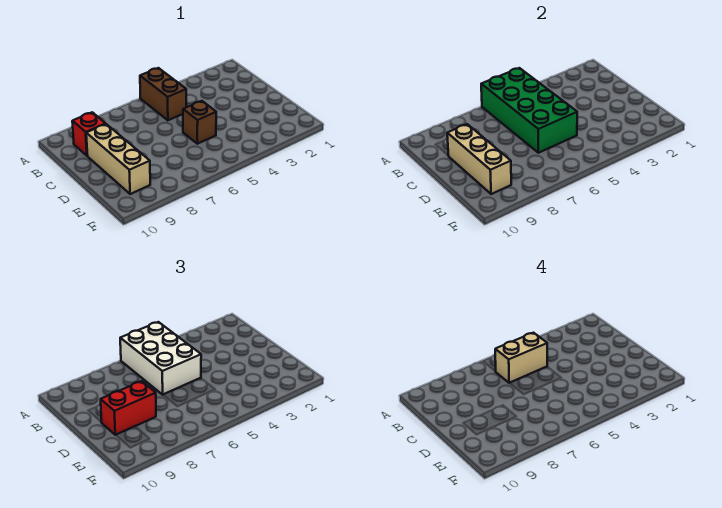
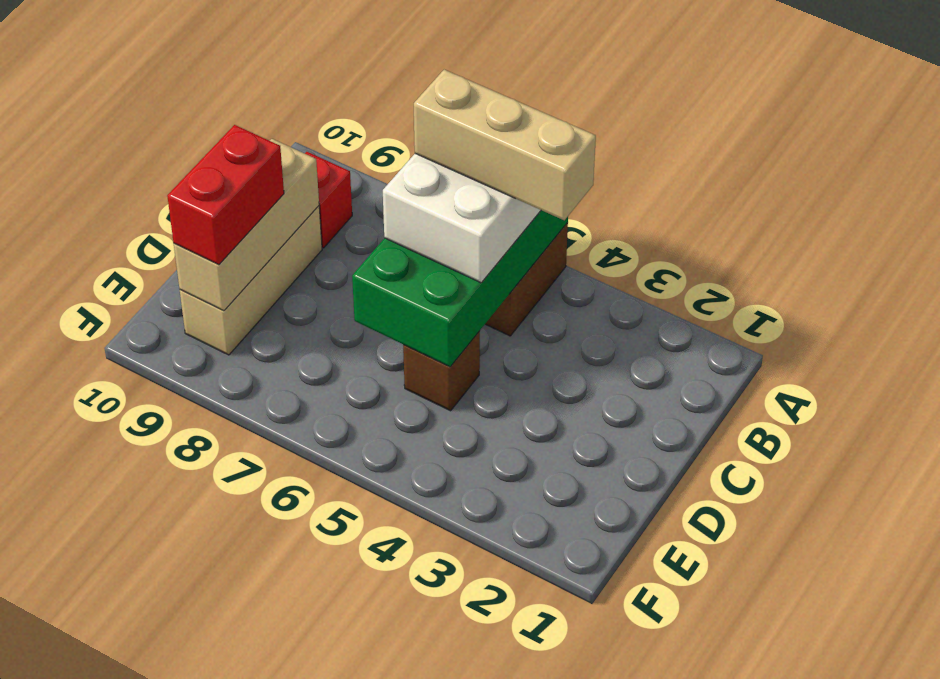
tan brick B5:B6 level 4 -> tan brick B4:B6 level 4
red brick D8:D9 level 3 -> red brick D9:E9 level 3

